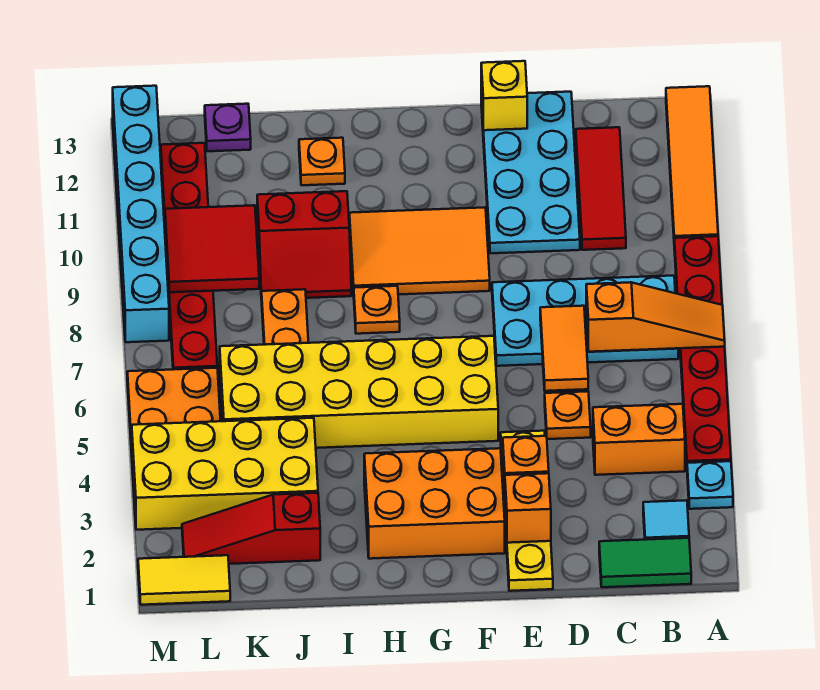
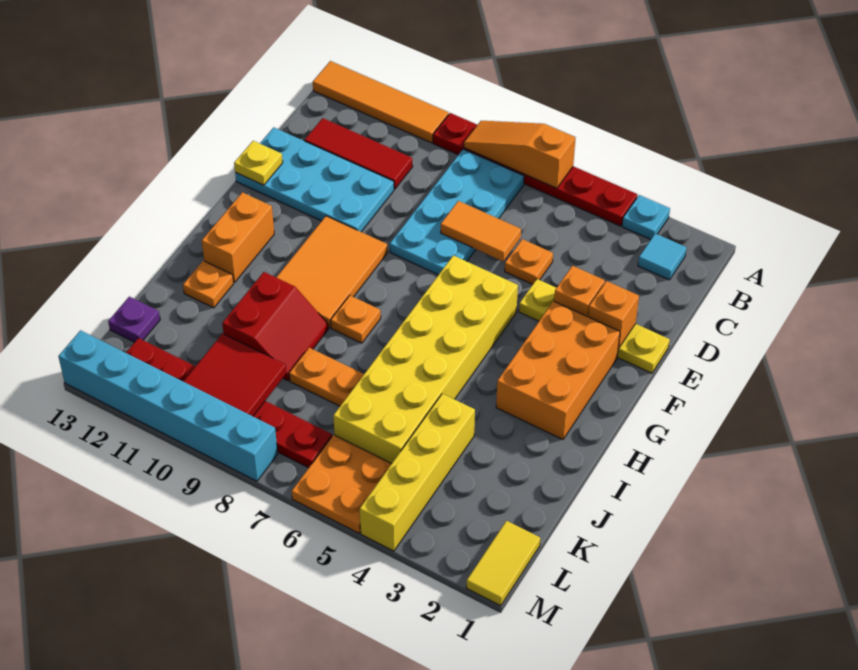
orange slope A7:C7 level 2 top C -> orange slope A6:A8 level 2 top 6
green tile B1:C1 level 1 -> none
orange brick B4:C4 level 1 -> orange brick G12:H12 level 1
yellow brick E13 level 2 -> yellow plate E13 level 2
red slope J2:L2 level 1 top J -> none
yellow brick J3:M4 level 1 -> yellow brick J4:M4 level 1

